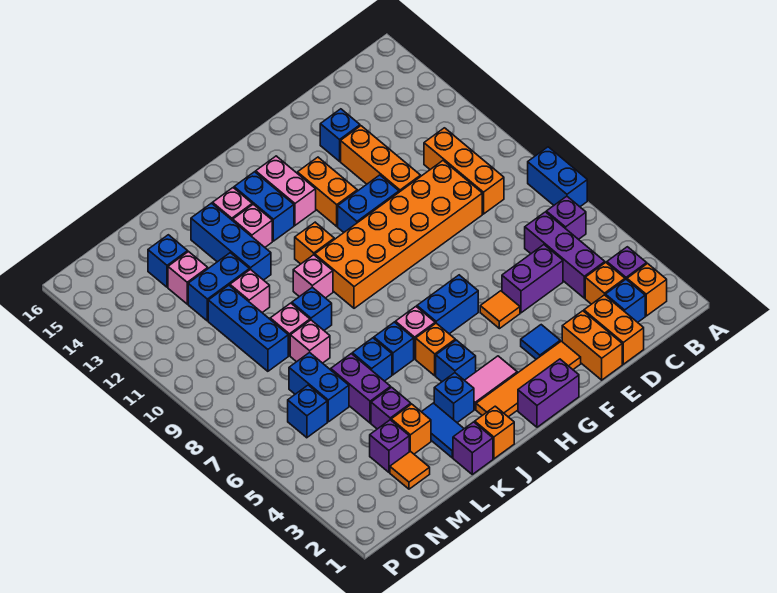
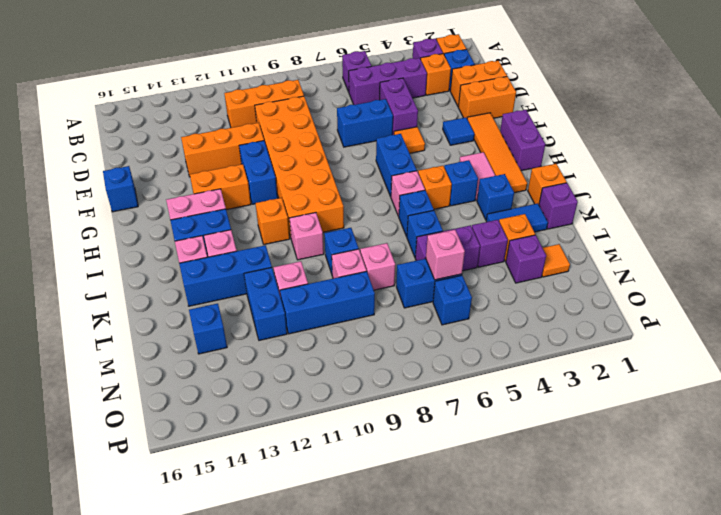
blue brick A7:A8 level 1 -> blue brick E6:E7 level 1
blue brick E14 level 1 -> blue brick F16 level 1
pink brick M13 level 1 -> pink brick M6 level 2

